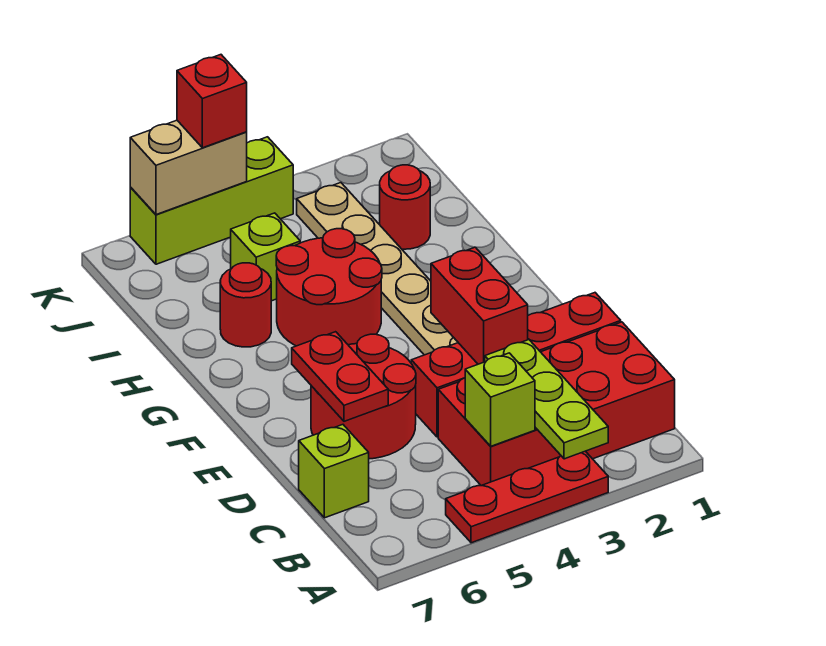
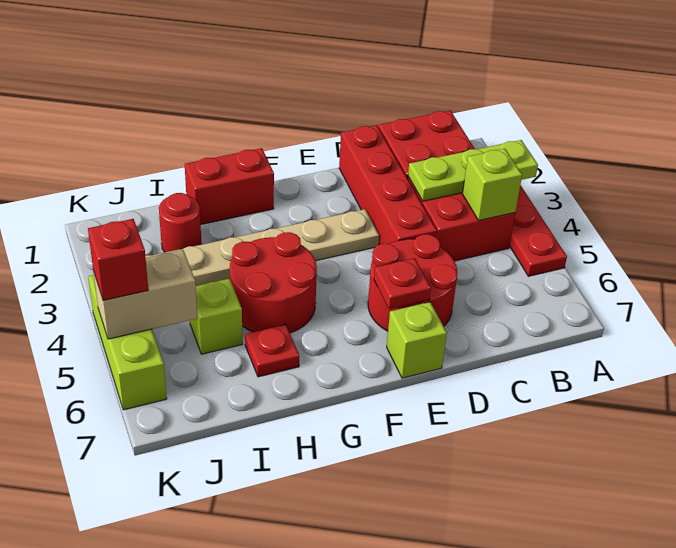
lime brick C7 level 1 -> lime brick E7 level 1
red brick D3:E3 level 2 -> red brick G1:H1 level 1
red plate D6:E6 level 2 -> red plate E6 level 2
red round brick H6 level 1 -> red plate H6 level 1
tan brick K5:K6 level 2 -> tan brick J5:K5 level 2

